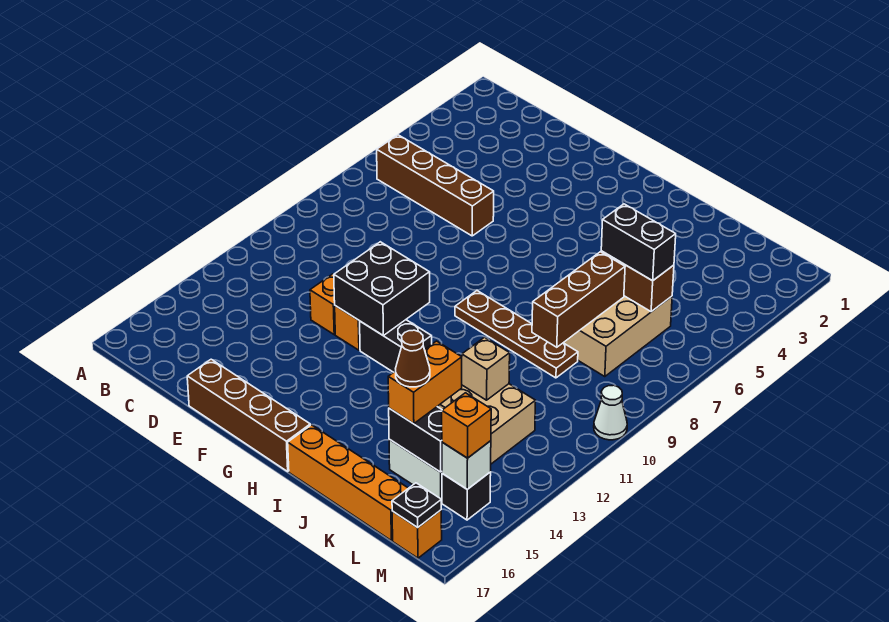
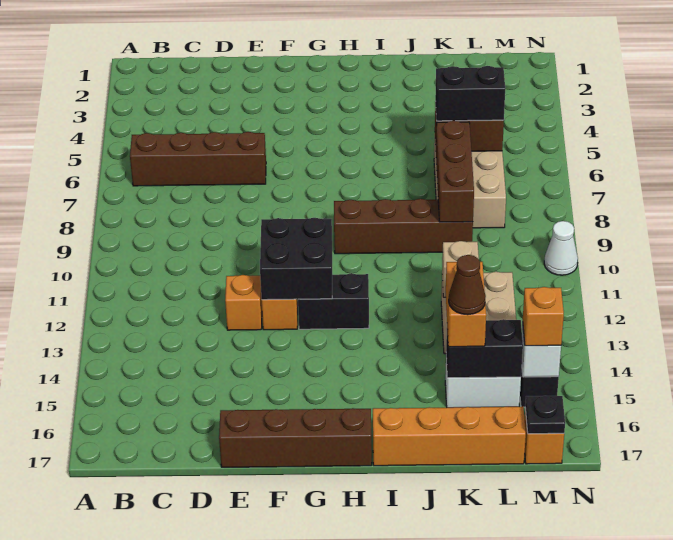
brown plate H9:K9 level 1 -> brown brick H9:K9 level 1

